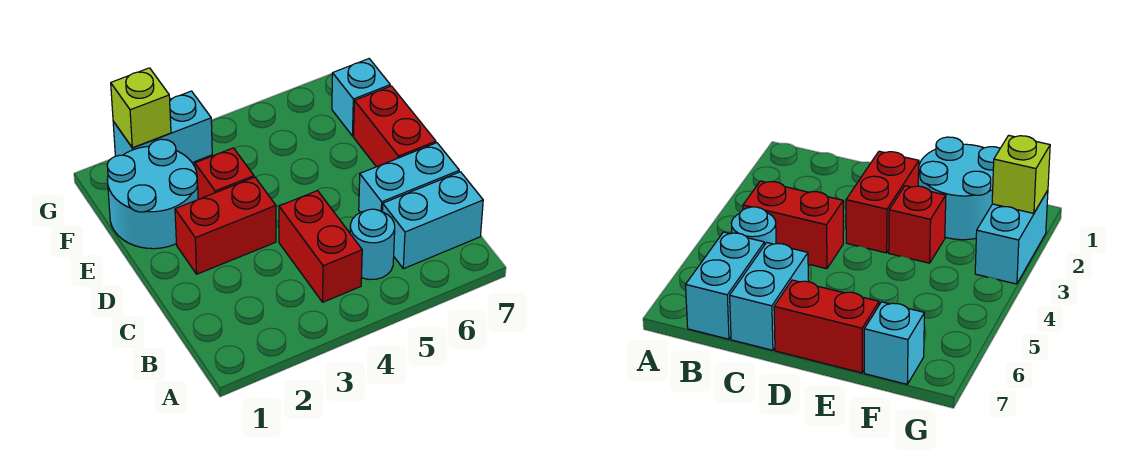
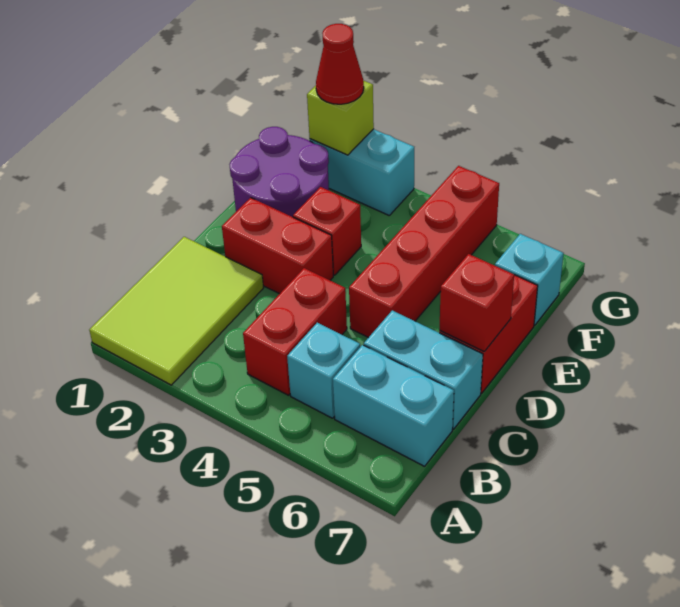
none -> lime tile A1:C2 level 1
cyan round brick B5 level 1 -> cyan brick B5 level 1
none -> red brick D5:G5 level 1
none -> red brick D7 level 2
cyan round brick E1:F2 level 1 -> purple round brick E1:F2 level 1
none -> red cone G2 level 3

